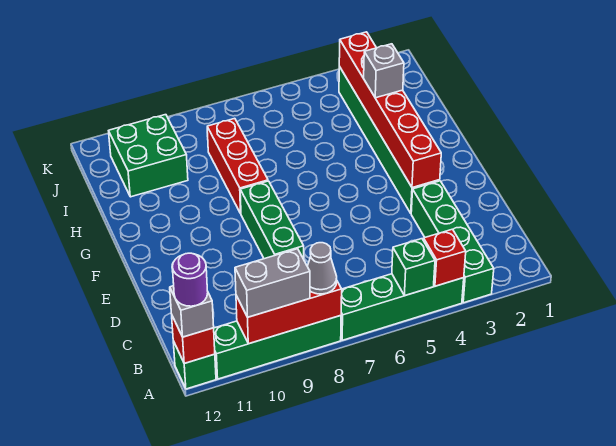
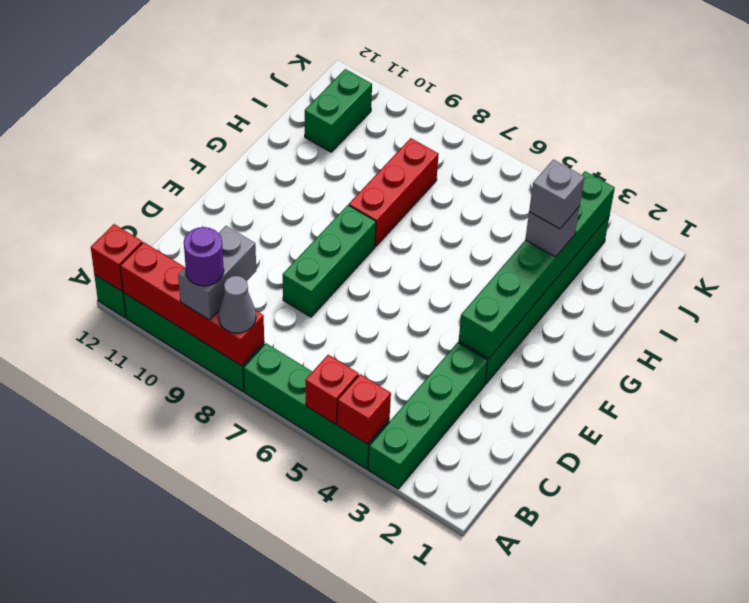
green brick A5 level 2 -> red brick A5 level 2
red brick A8:A10 level 2 -> red brick A8:A11 level 2
grey brick A9:A10 level 3 -> grey brick A9:B9 level 3
grey brick A12 level 3 -> grey brick H3 level 4
purple round brick A12 level 4 -> purple round brick A9 level 4
red brick E3:J3 level 2 -> green brick E3:J3 level 2
green brick I10:J11 level 1 -> green brick I11:J11 level 1

